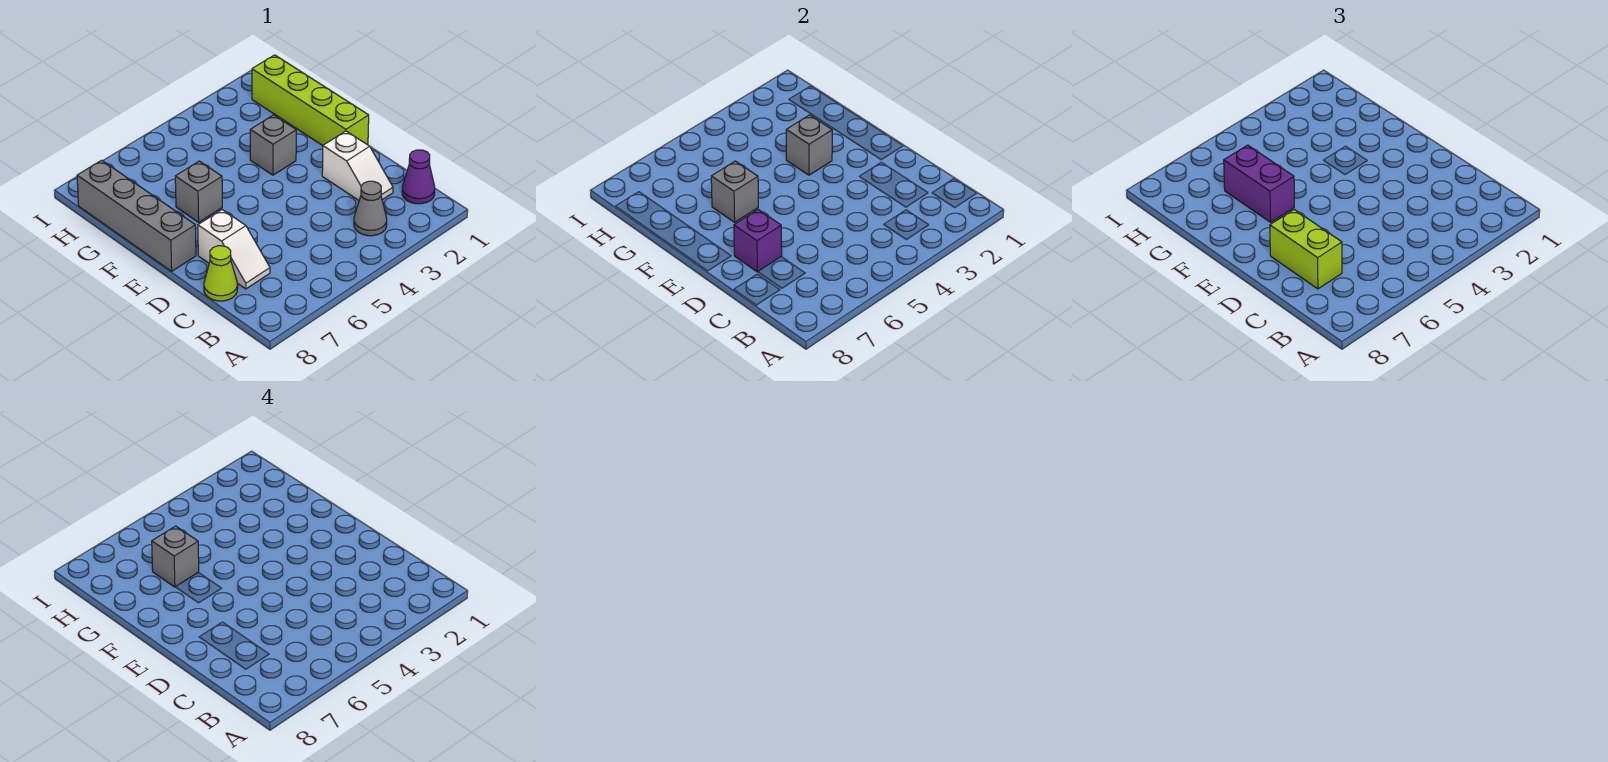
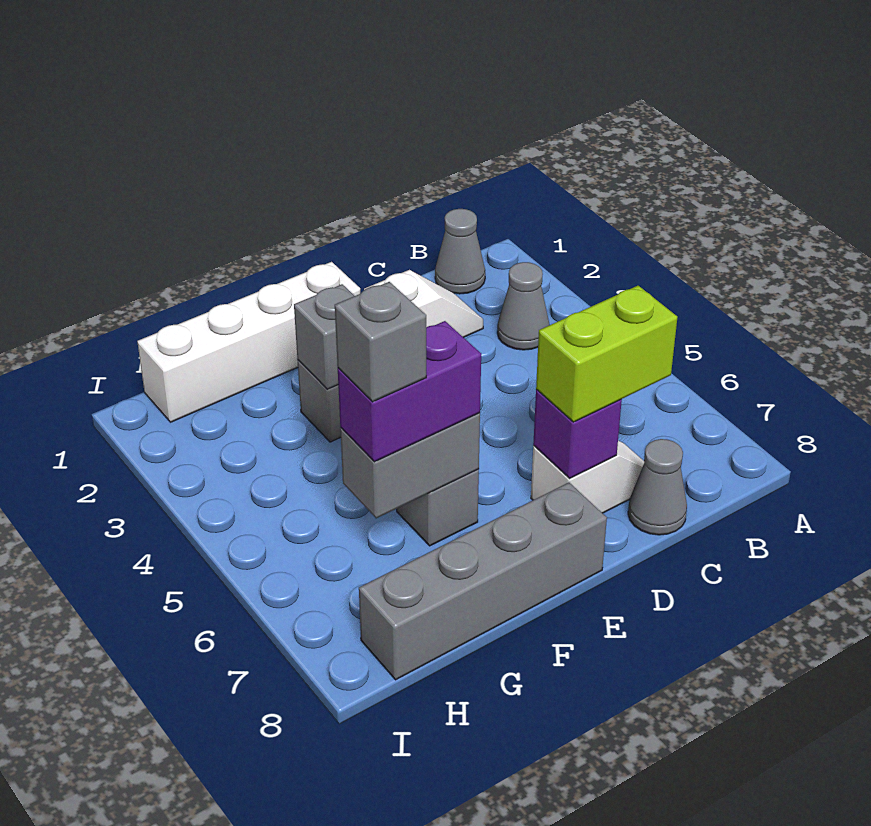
purple cone B1 level 1 -> grey cone B1 level 1
lime cone C8 level 1 -> grey cone C8 level 1
lime brick E1:H1 level 1 -> white brick E1:H1 level 1
grey brick F6 level 2 -> grey brick F6:G6 level 2

